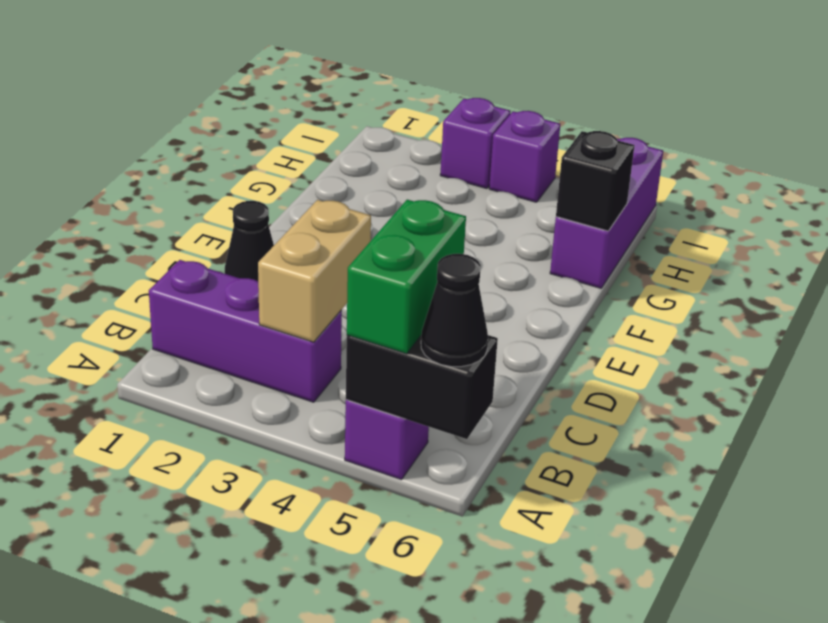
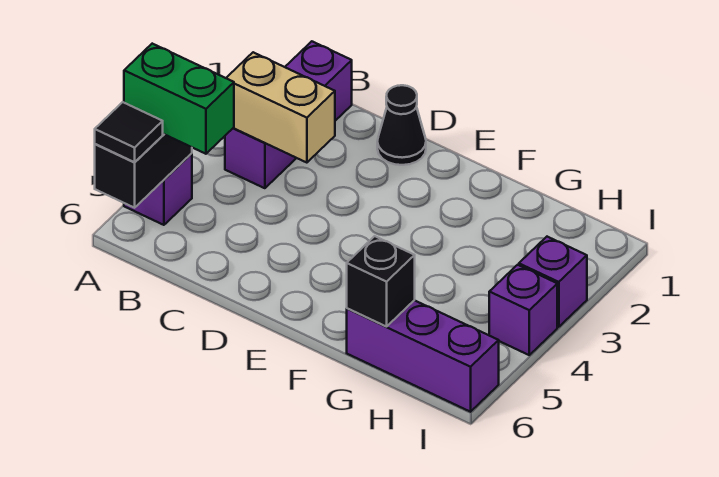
black cone A6 level 3 -> black tile A6 level 3

